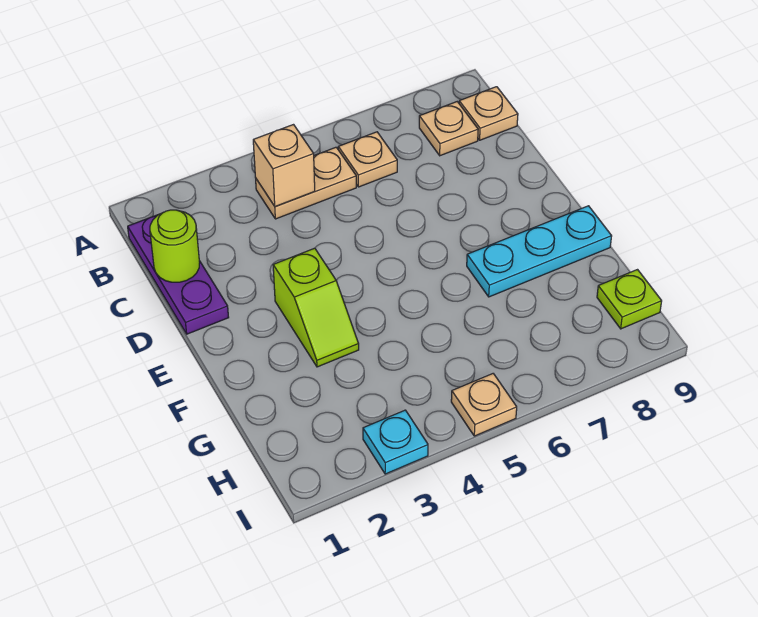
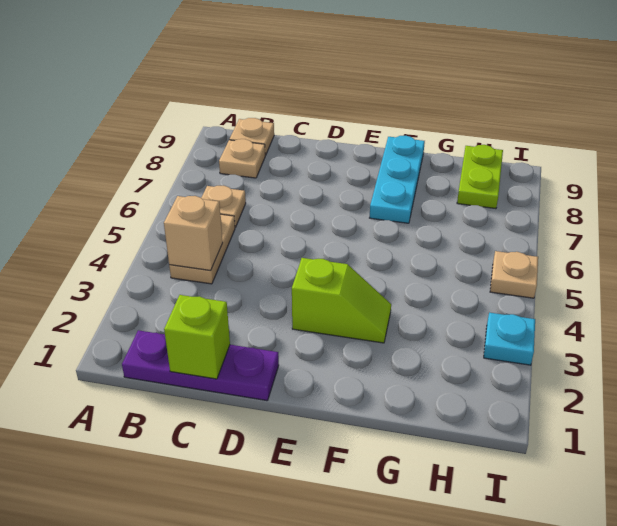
lime round brick C1 level 2 -> lime brick C1 level 2
lime plate H9 level 1 -> lime plate H8:H9 level 1

